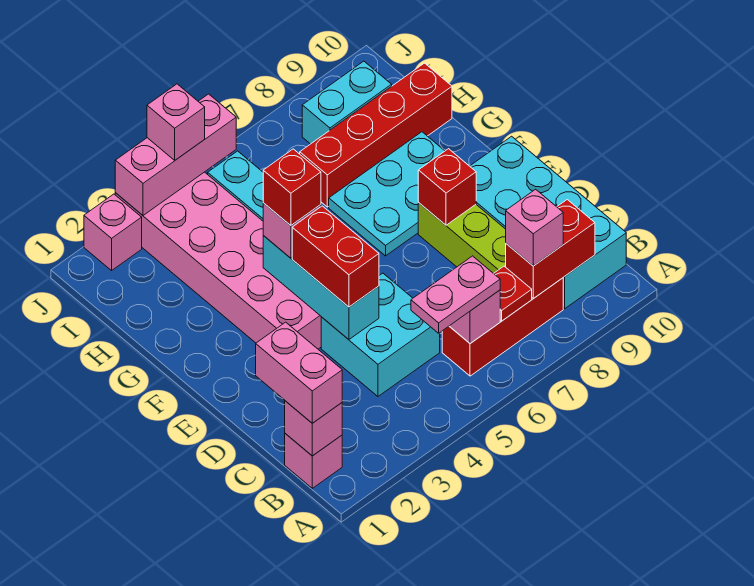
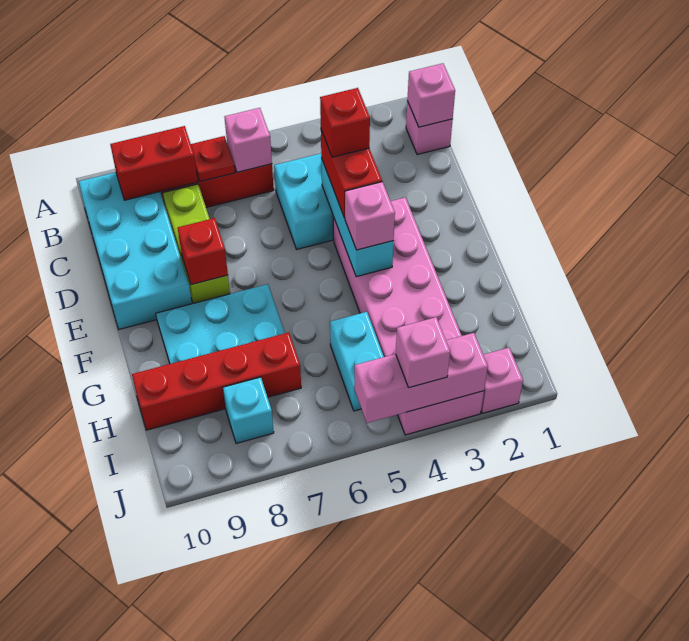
pink brick B1:C1 level 3 -> none
pink plate B5:B6 level 3 -> none
pink brick B8 level 3 -> none
red brick F4 level 4 -> red brick D4 level 4
cyan brick I8:I9 level 1 -> cyan brick I8 level 1

